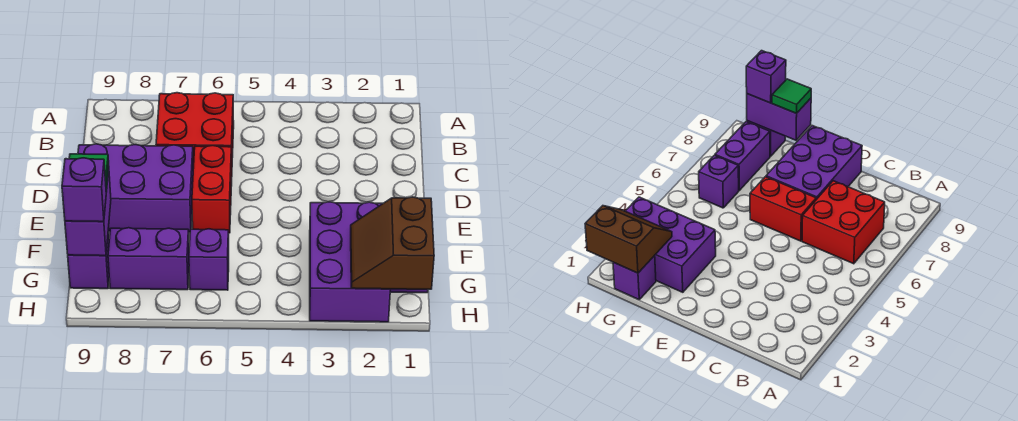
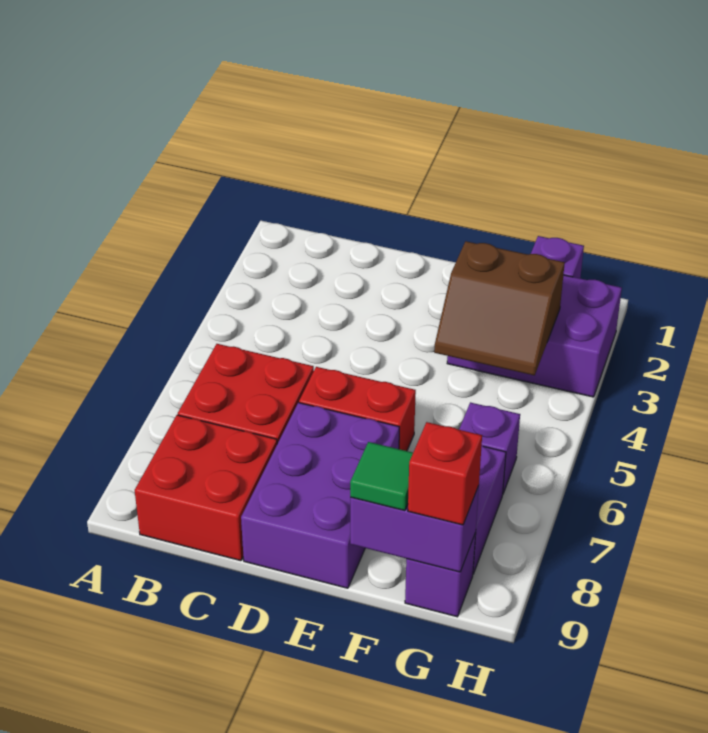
none -> red brick B8:C9 level 1
brown slope G1:H2 level 2 top 1 -> brown slope F3:G4 level 2 top 3
purple brick G9 level 3 -> red brick G9 level 3

